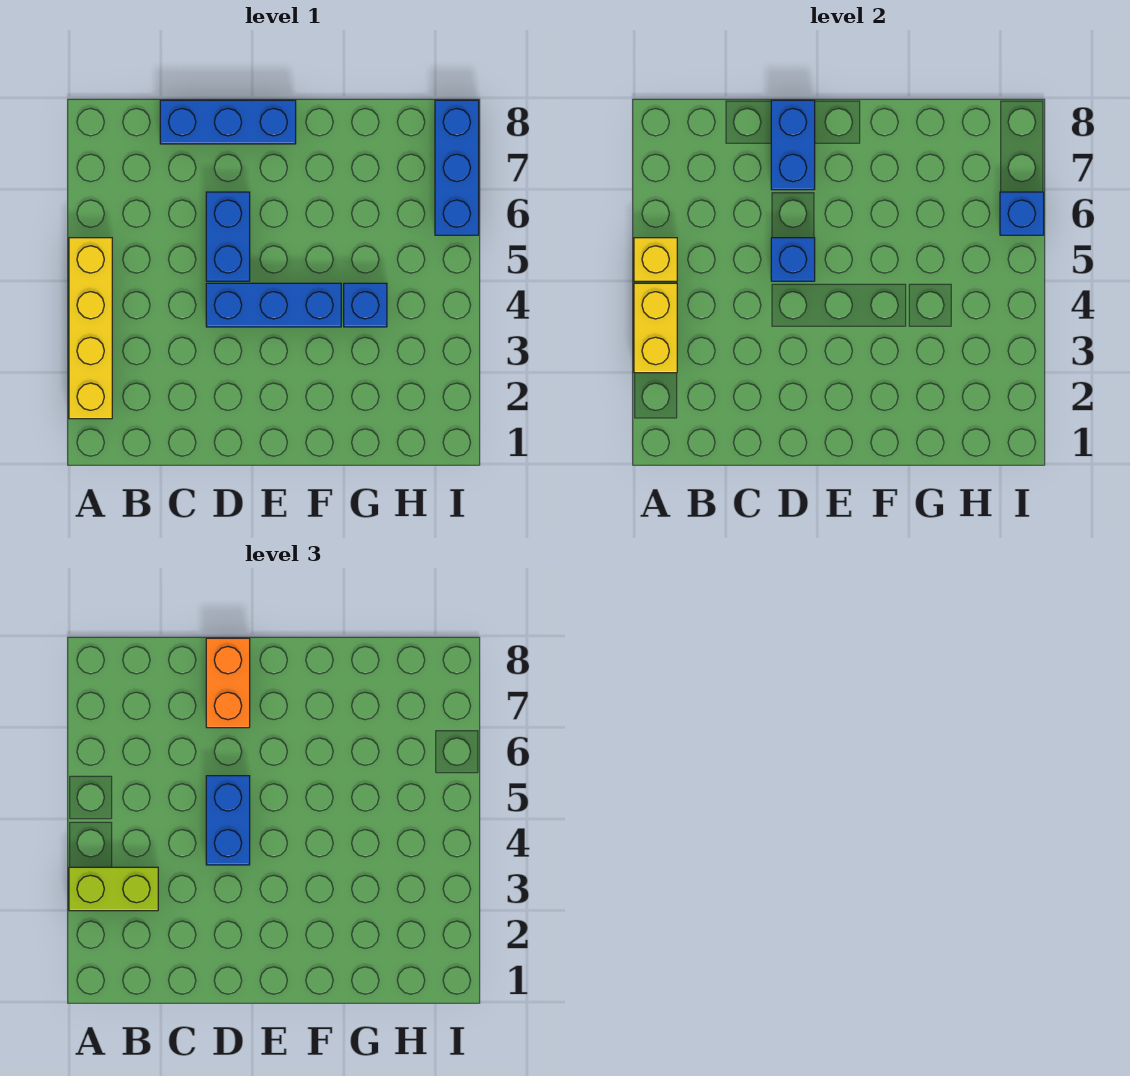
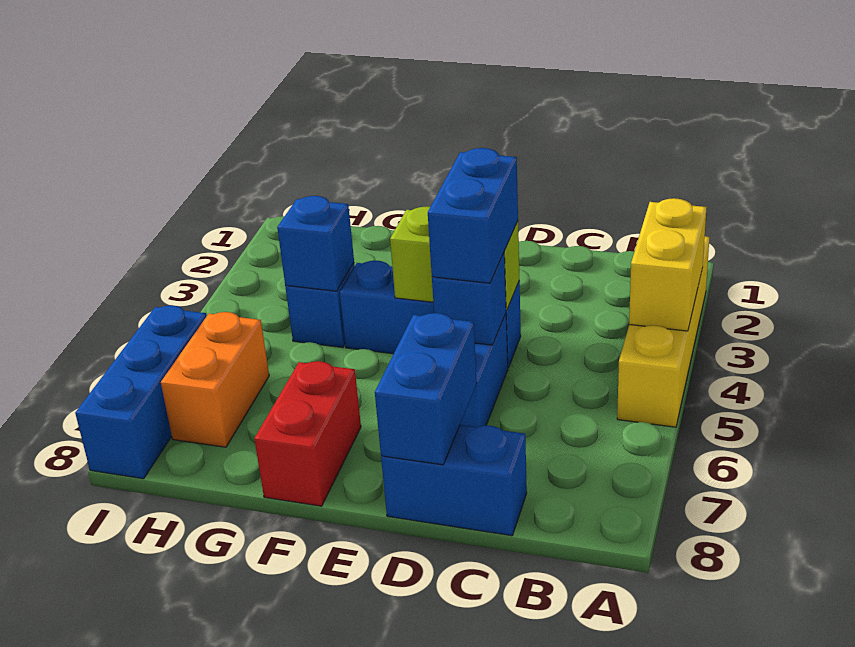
lime brick A3:B3 level 3 -> lime brick D4:E4 level 2
yellow brick A5 level 2 -> none
blue brick C8:E8 level 1 -> blue brick C8:D8 level 1
orange brick D7:D8 level 3 -> orange brick H6:H7 level 1
none -> red brick F7:F8 level 1
blue brick I6 level 2 -> blue brick G4 level 2

